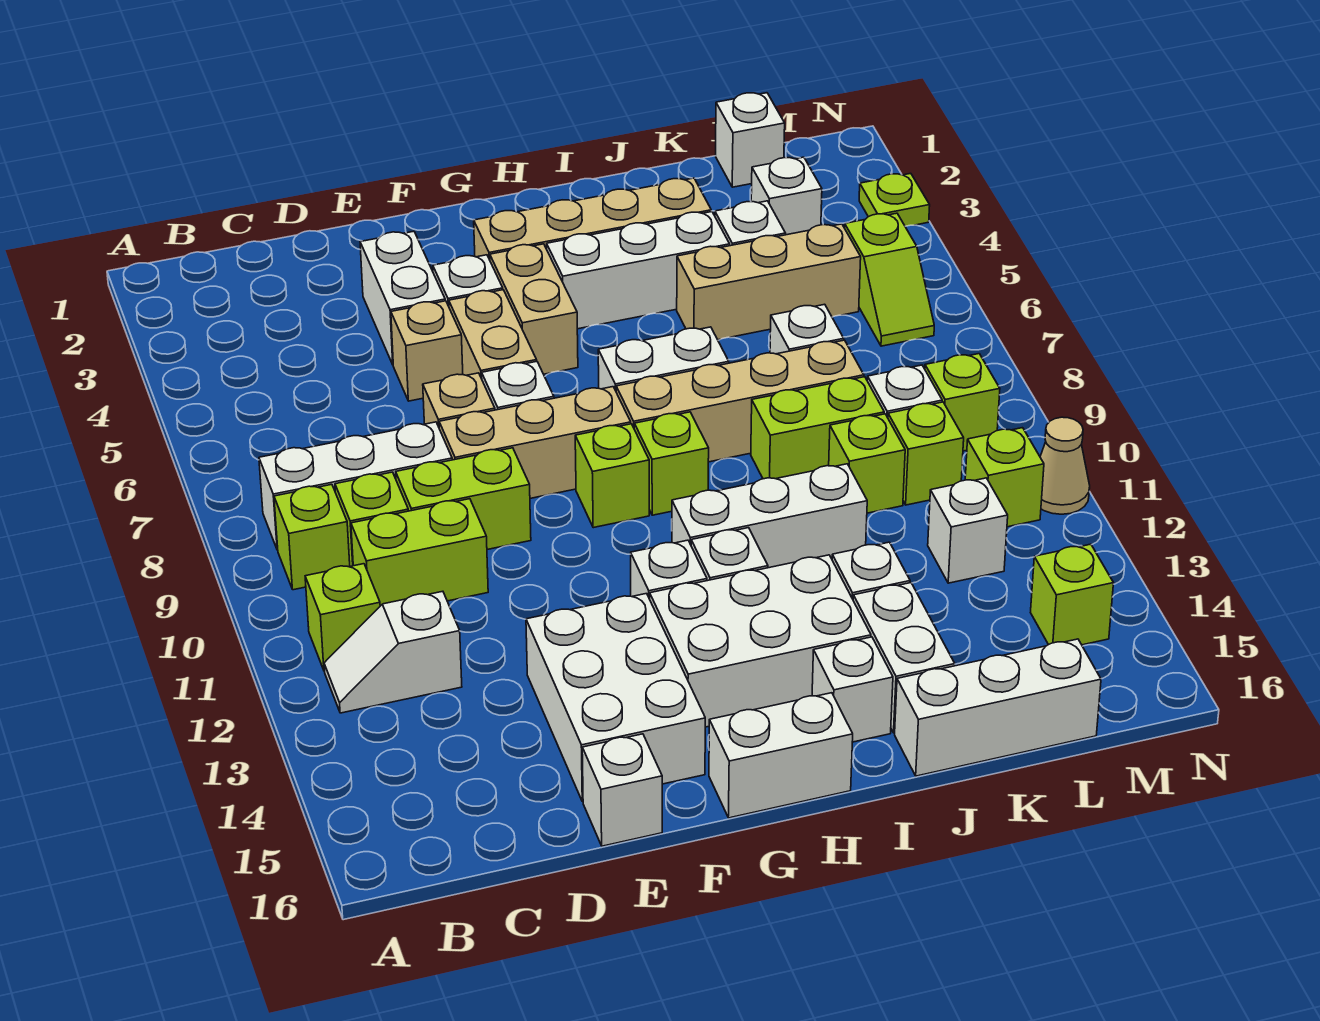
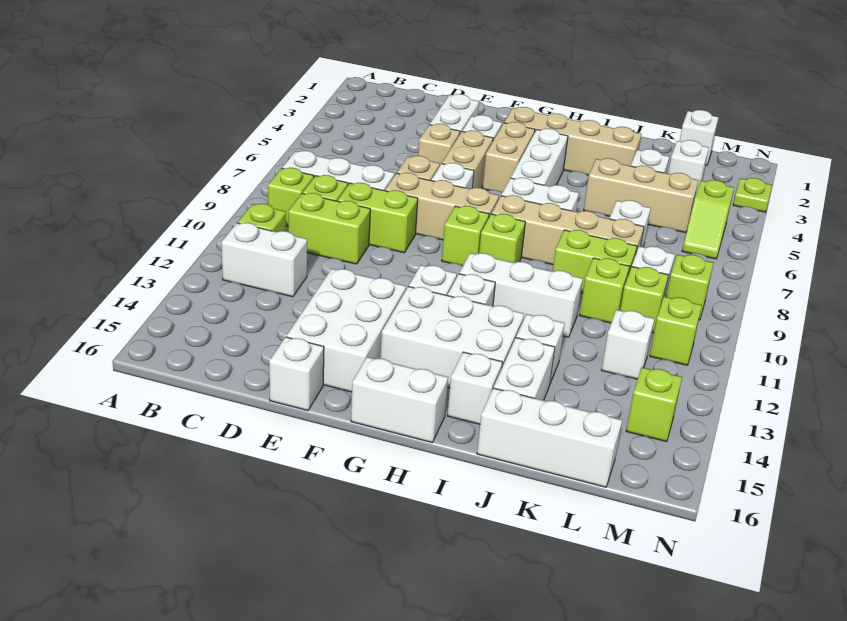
white slope B12:C12 level 1 top C -> white brick B12:C12 level 1
white brick H4:J4 level 1 -> white brick H4:H6 level 1
tan cone N11 level 1 -> none

